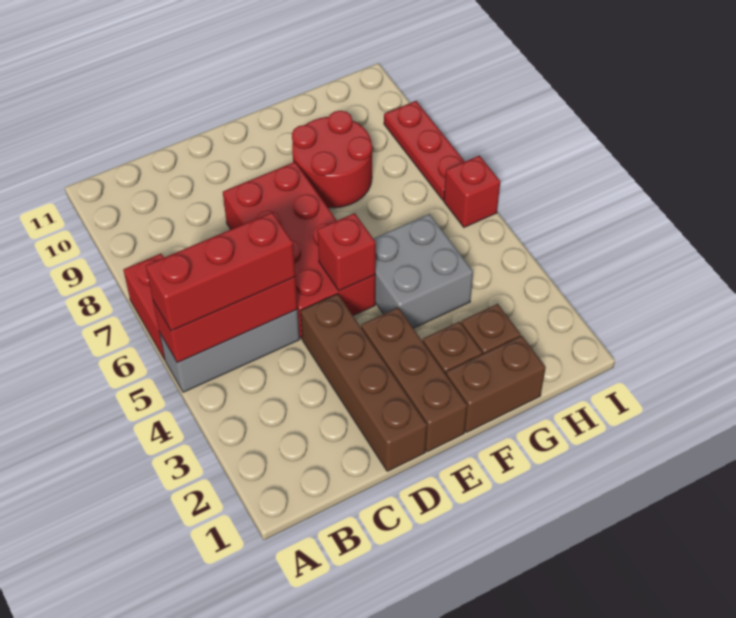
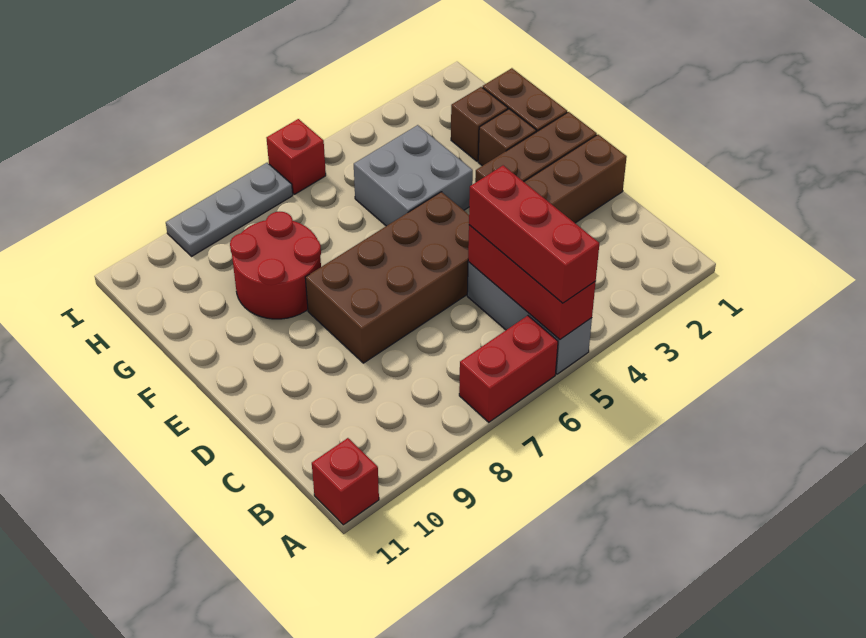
red brick D5:E8 level 1 -> brown brick D5:E8 level 1
red brick E5 level 2 -> red brick A11 level 1
red plate I7:I9 level 1 -> grey plate I7:I9 level 1

